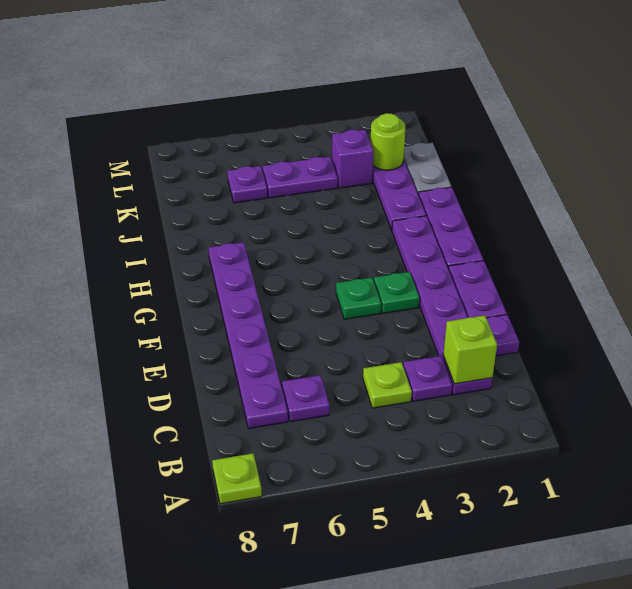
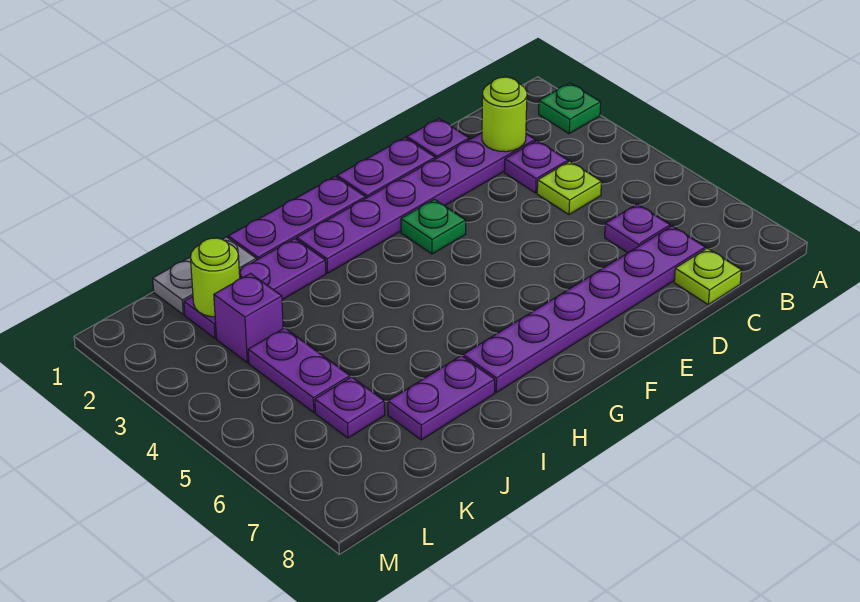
lime plate A8 level 1 -> lime plate C8 level 1
lime brick C2 level 2 -> lime round brick C2 level 2
green plate F4 level 1 -> green plate A2 level 1
none -> purple plate I7:J7 level 1

